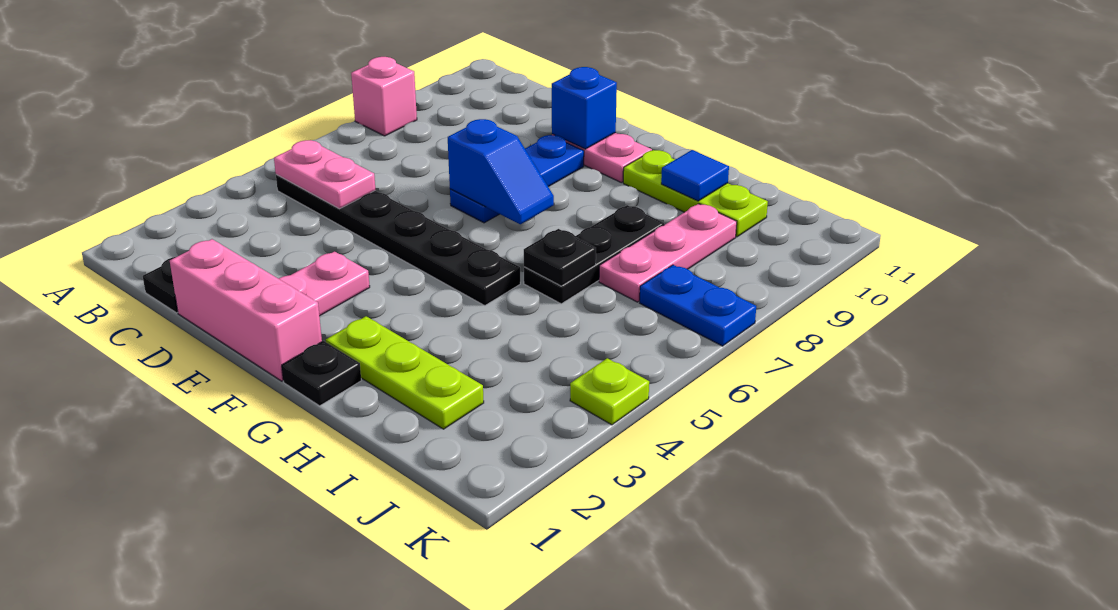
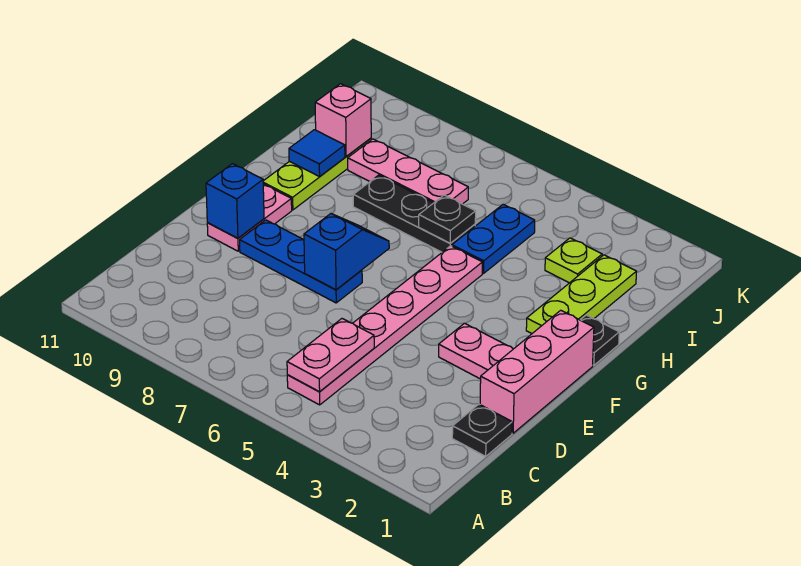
pink brick A8 level 1 -> pink brick I10 level 2
black plate B5:G5 level 1 -> pink plate B5:G5 level 1
blue plate J7:K7 level 1 -> blue plate H5:I5 level 1
lime plate K4 level 1 -> lime plate I3 level 1

